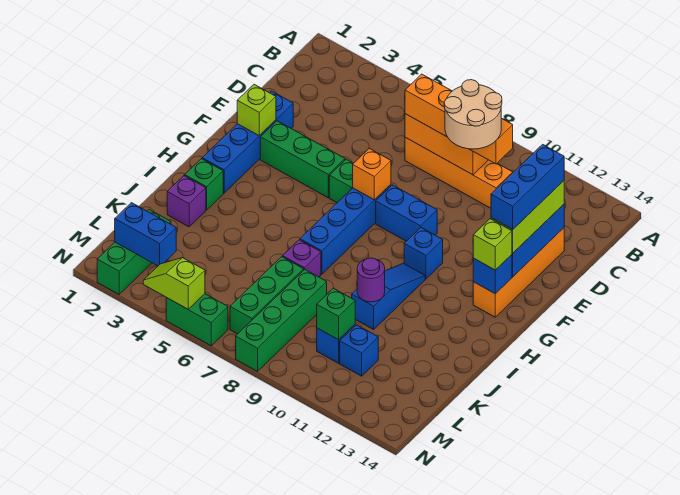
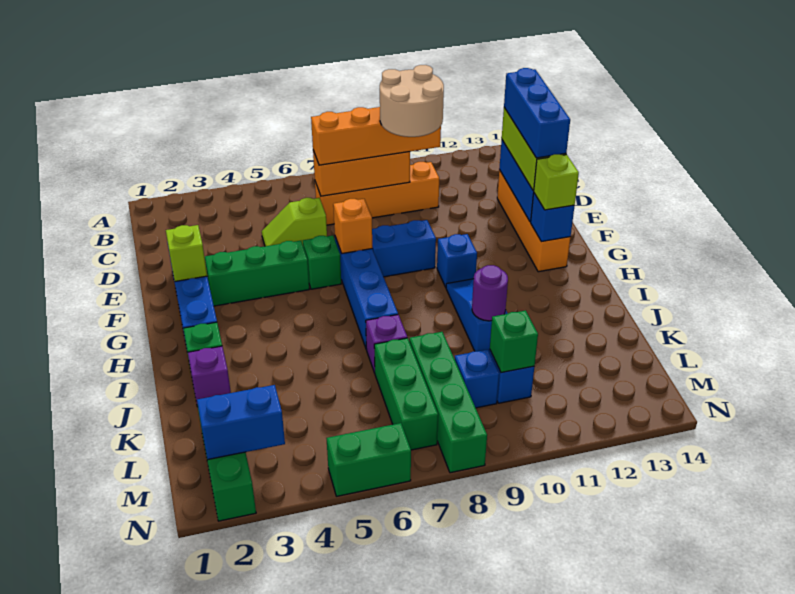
blue brick L11 level 1 -> blue brick L9 level 1
lime slope N4:N5 level 2 top 5 -> lime slope D5:D6 level 1 top 6

